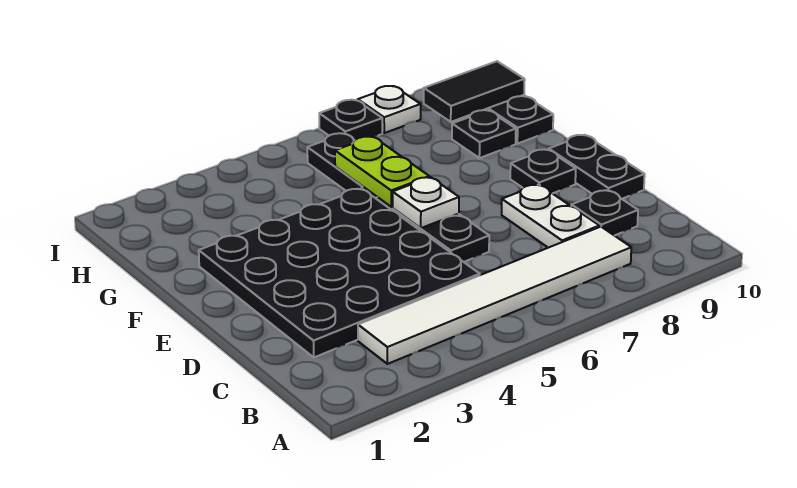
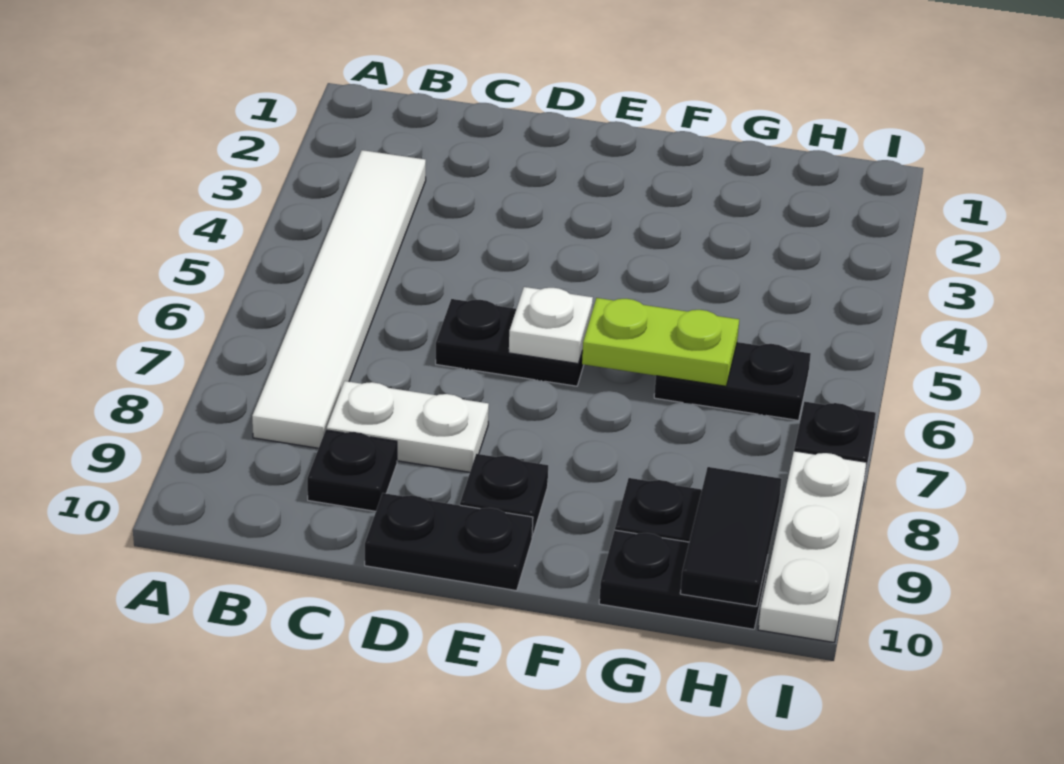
black plate C2:F5 level 1 -> none
white plate I8 level 1 -> white plate I8:I10 level 1

